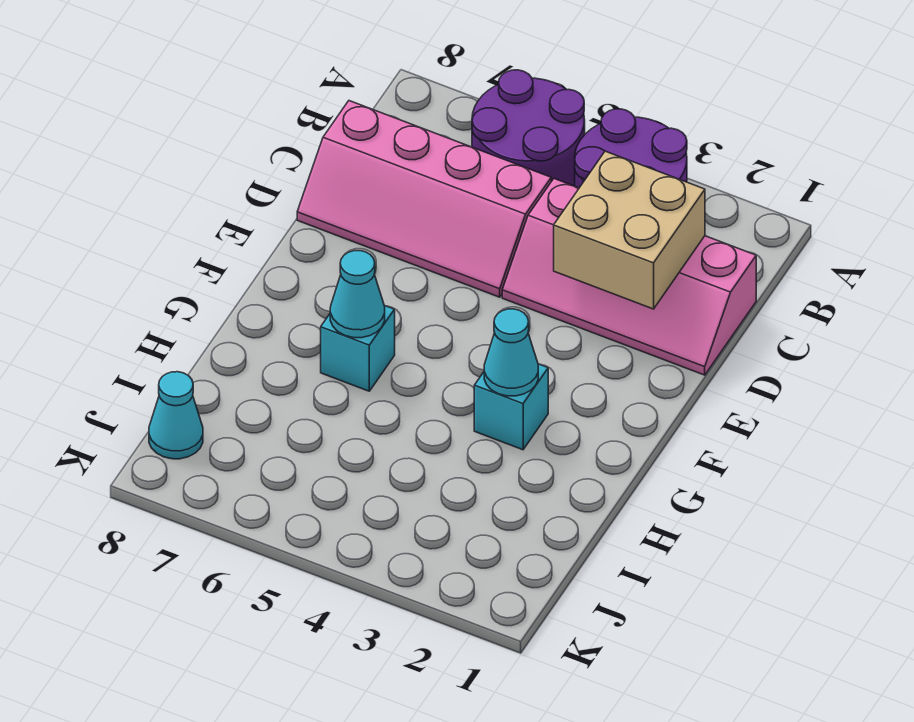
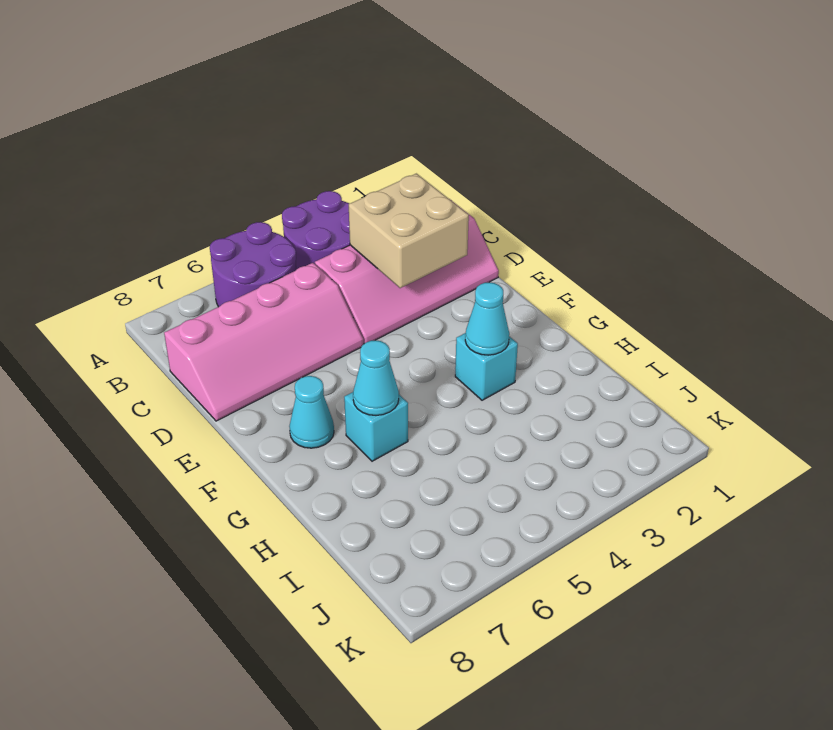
cyan cone J8 level 1 -> cyan cone F7 level 1

